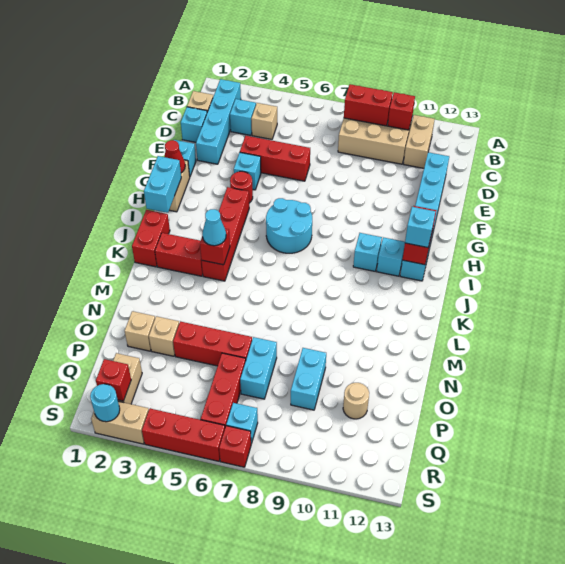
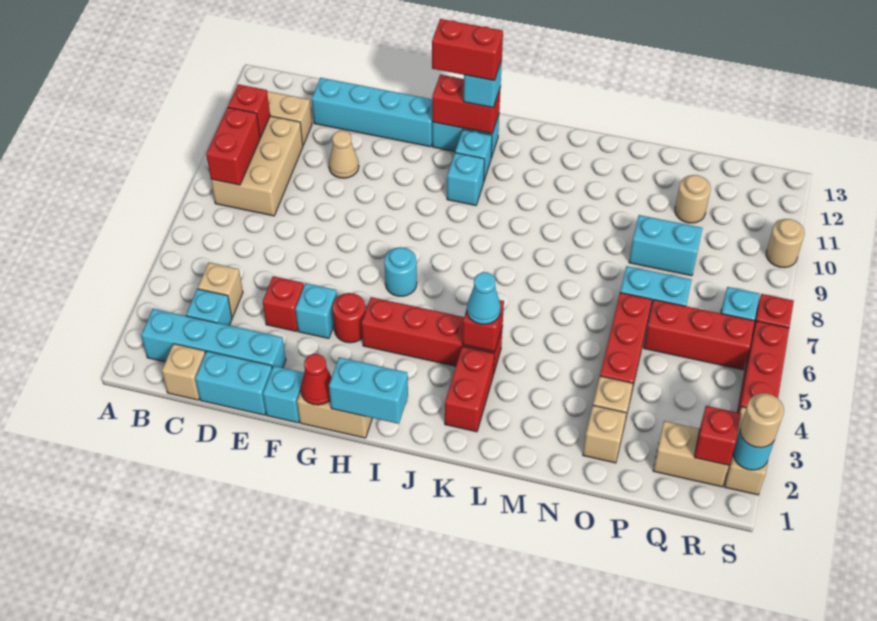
cyan brick D1 level 1 -> cyan brick D1:E1 level 1
red brick E4:E6 level 1 -> red brick E4 level 1
none -> tan cone E10 level 1
cyan round brick H6:I7 level 1 -> cyan round brick H6 level 1
red brick J1:K1 level 1 -> red brick H12:I12 level 4
none -> tan round brick S2 level 3
none -> tan round brick S10 level 1

